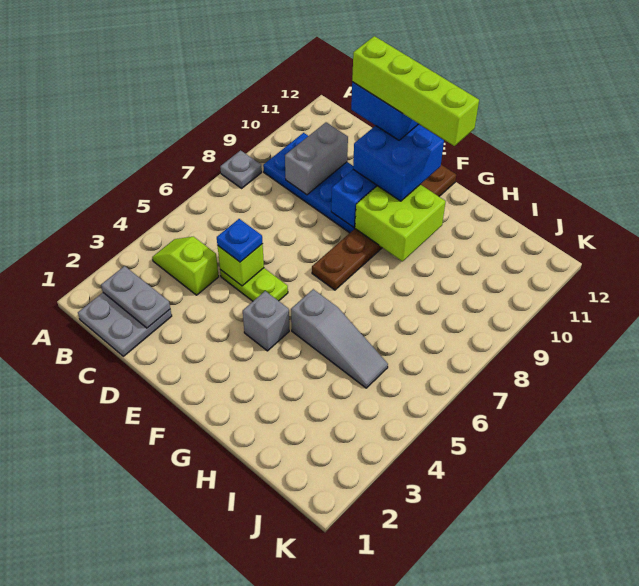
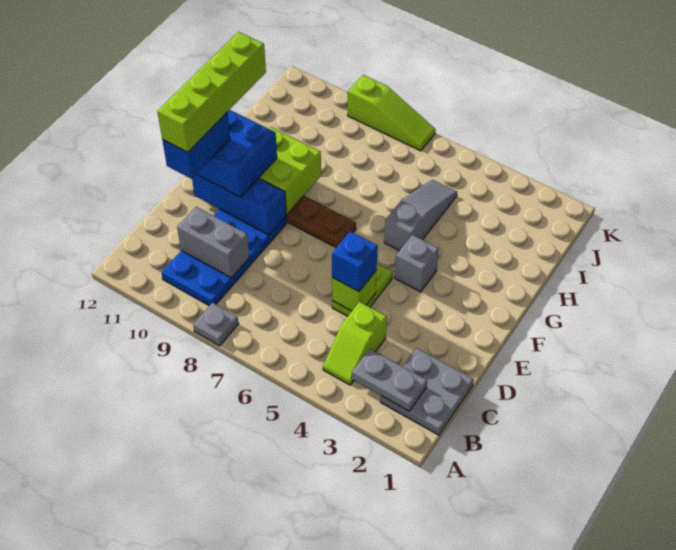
grey plate B2:C2 level 2 -> grey plate B2:B3 level 2
blue plate D5 level 3 -> blue brick D5 level 3
none -> lime slope K7:K9 level 1 top 9

